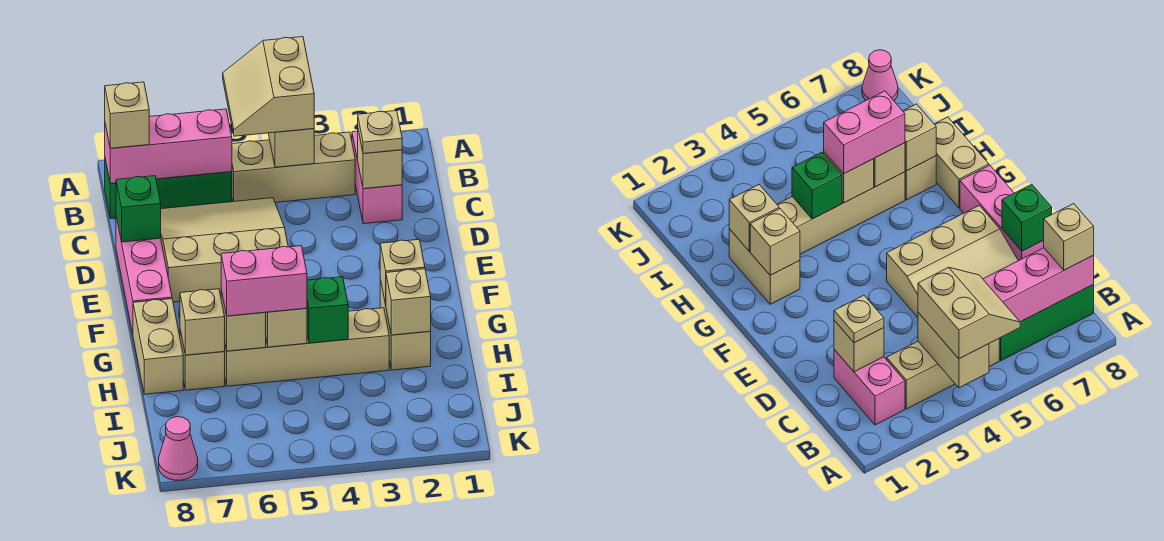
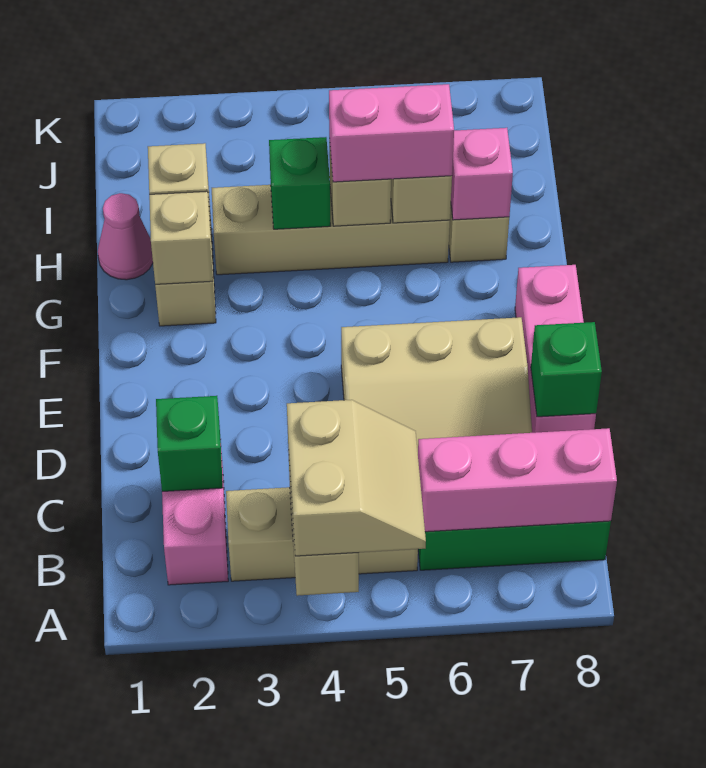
tan brick B8 level 3 -> none
tan brick C2 level 2 -> green brick C2 level 2
tan plate C2 level 3 -> none
tan brick G8:H8 level 1 -> none
tan brick H7 level 2 -> pink brick H7 level 2
pink cone K8 level 1 -> pink cone H1 level 1

